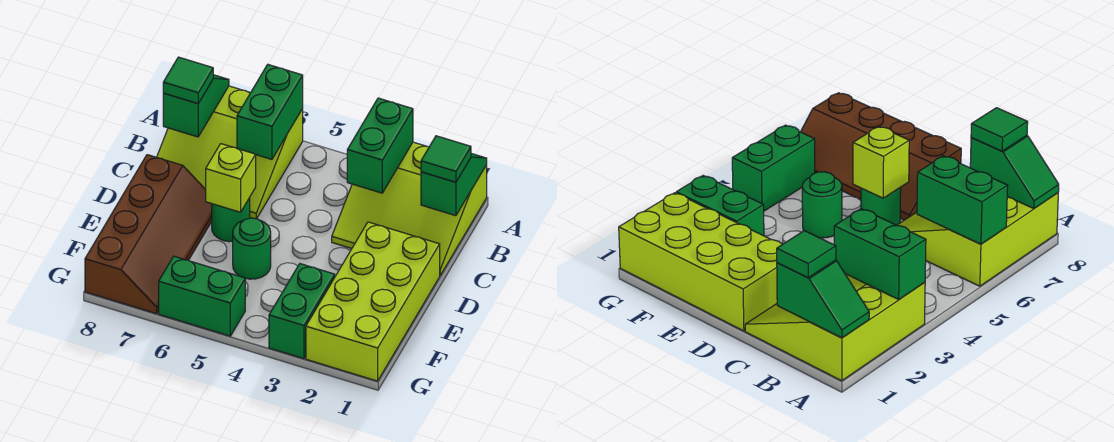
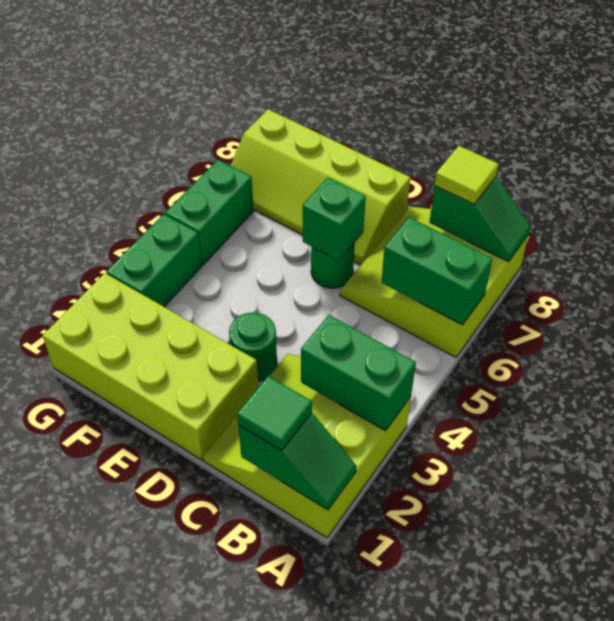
green tile B8 level 3 -> lime tile B8 level 3
lime brick D6 level 2 -> green brick D6 level 2
brown slope D7:G8 level 1 top 8 -> lime slope D7:G8 level 1 top 8
green round brick E5 level 1 -> green round brick D3 level 1
green brick F3:G3 level 1 -> green brick G3:G4 level 1

